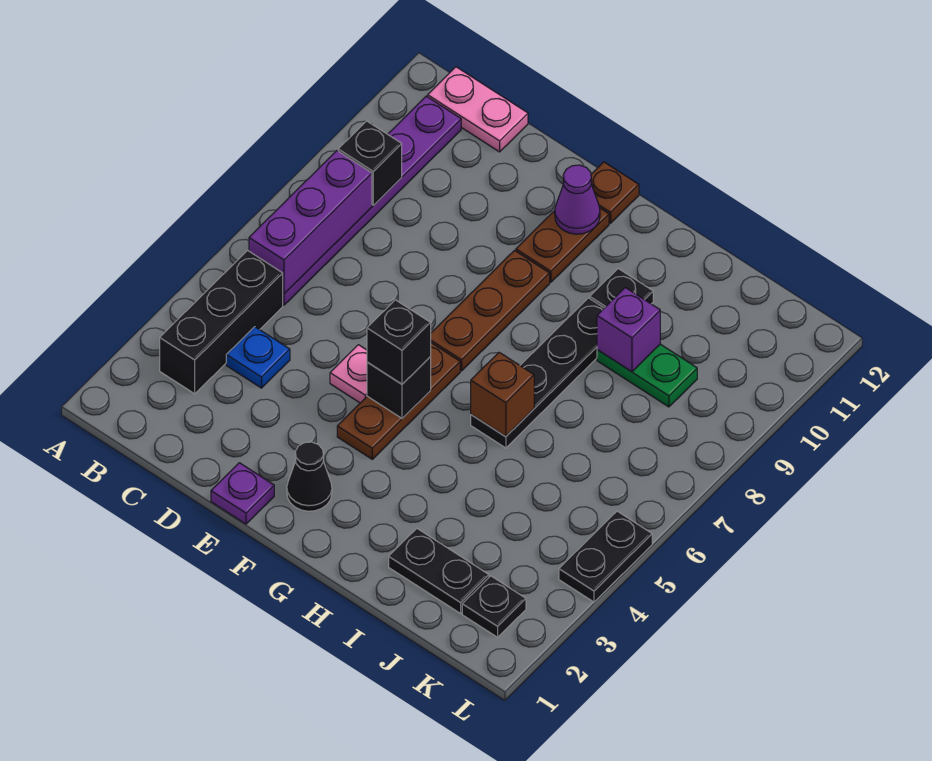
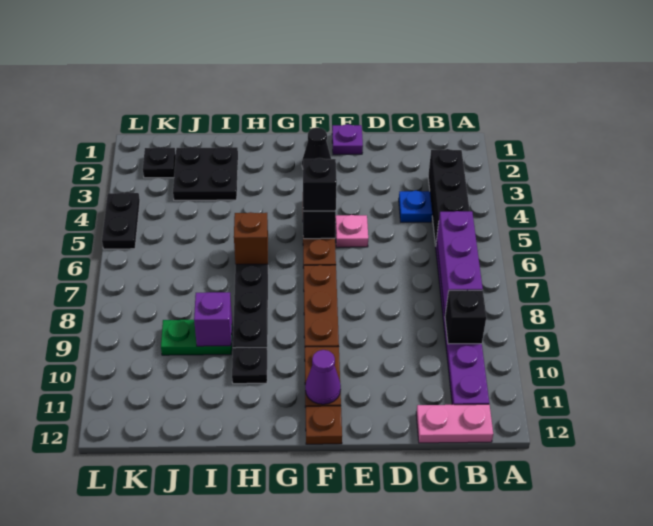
black plate I2:J2 level 1 -> black plate I2:J3 level 1

